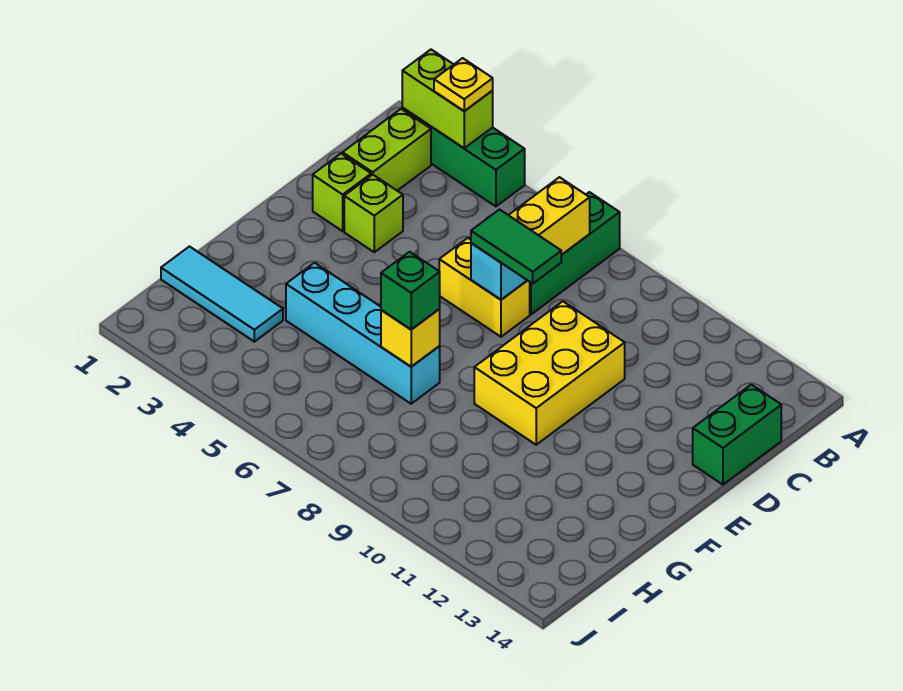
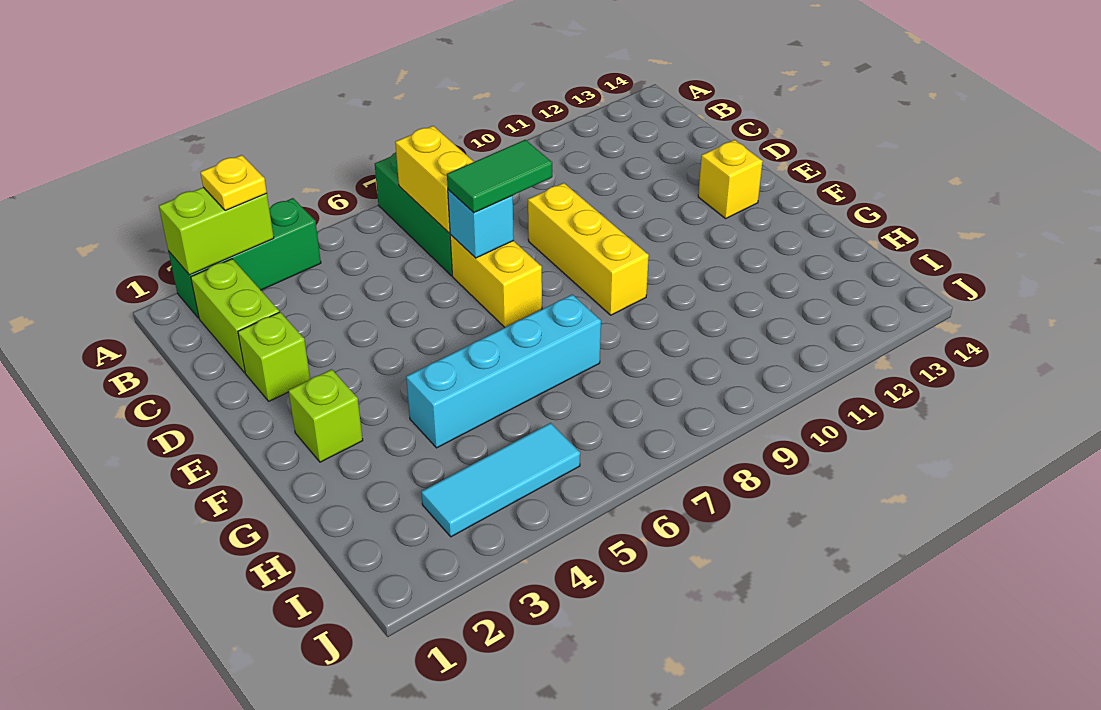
green brick C14:D14 level 1 -> none
lime brick D3 level 1 -> lime brick F2 level 1
yellow brick D6:D7 level 1 -> yellow brick D7:E7 level 1
yellow brick D9:F10 level 1 -> yellow brick D9:F9 level 1
yellow brick G7 level 2 -> yellow brick E13 level 1
green brick G7 level 3 -> none
cyan tile H1:H3 level 1 -> cyan tile I3:I5 level 1

